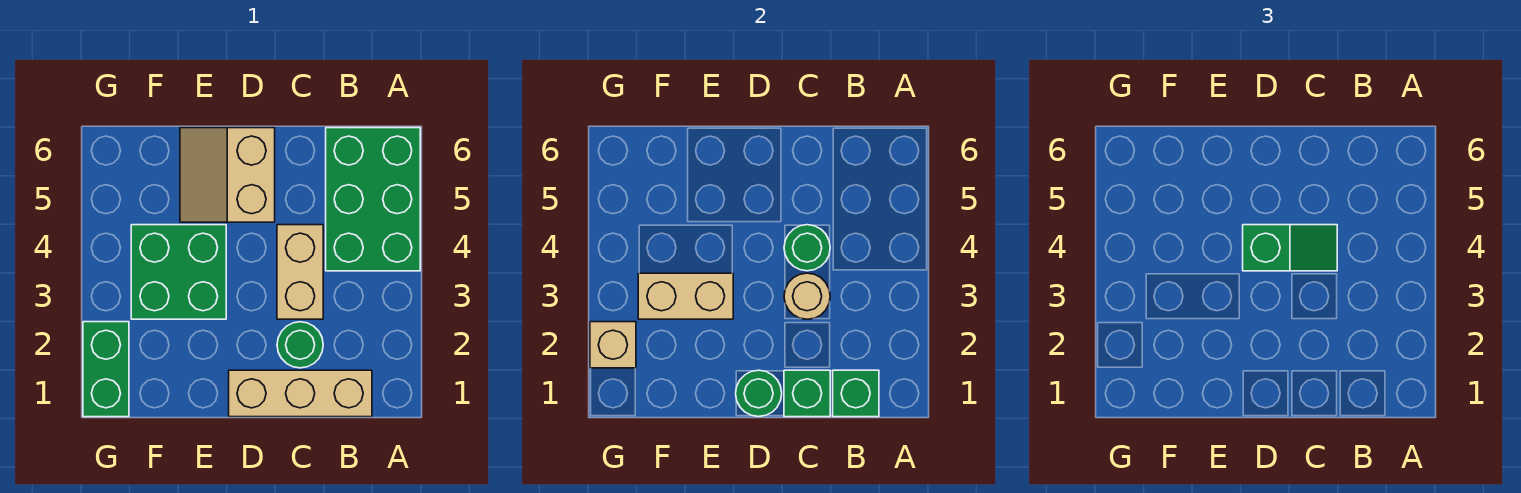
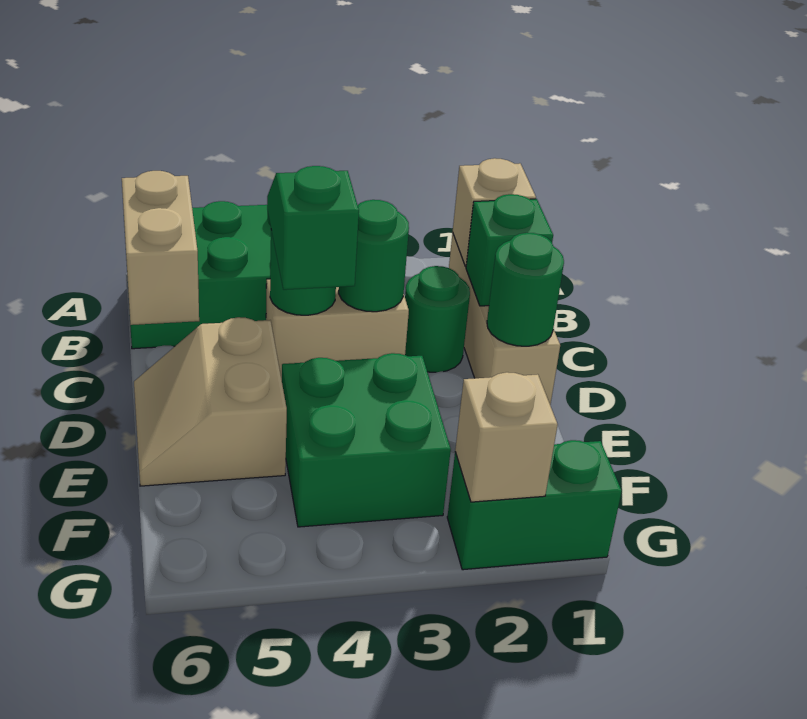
green brick B1 level 2 -> tan brick B1 level 2
tan round brick C3 level 2 -> green round brick C3 level 2
tan slope D5:E6 level 1 top D -> tan slope D5:E6 level 1 top 5
tan brick E3:F3 level 2 -> tan brick B6:C6 level 2

